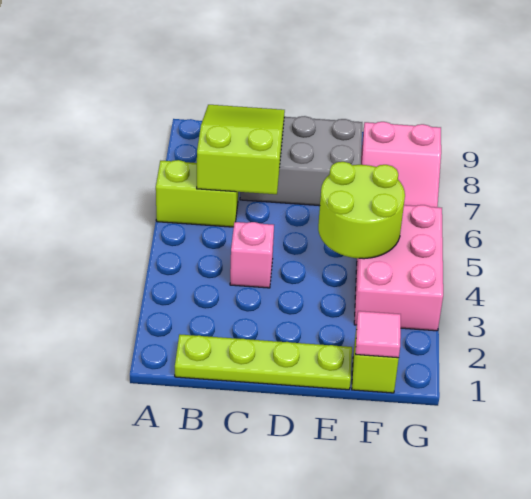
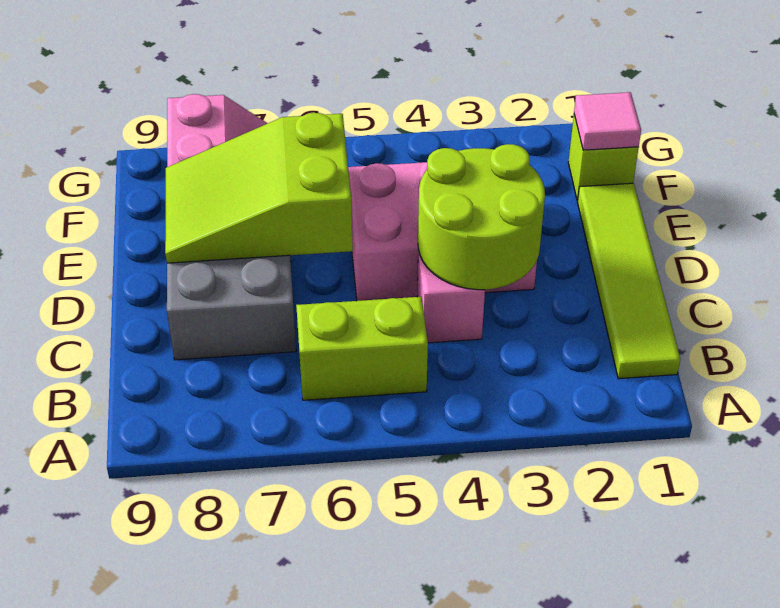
lime brick A6:B6 level 1 -> lime brick B5:B6 level 1
lime plate B1:E1 level 1 -> lime tile B1:E1 level 1
lime slope B6:C8 level 2 top 6 -> lime slope D6:E8 level 2 top 6
lime round brick E4:F5 level 2 -> lime round brick C3:D4 level 2
pink brick F3:G5 level 1 -> pink brick D3:E5 level 1

